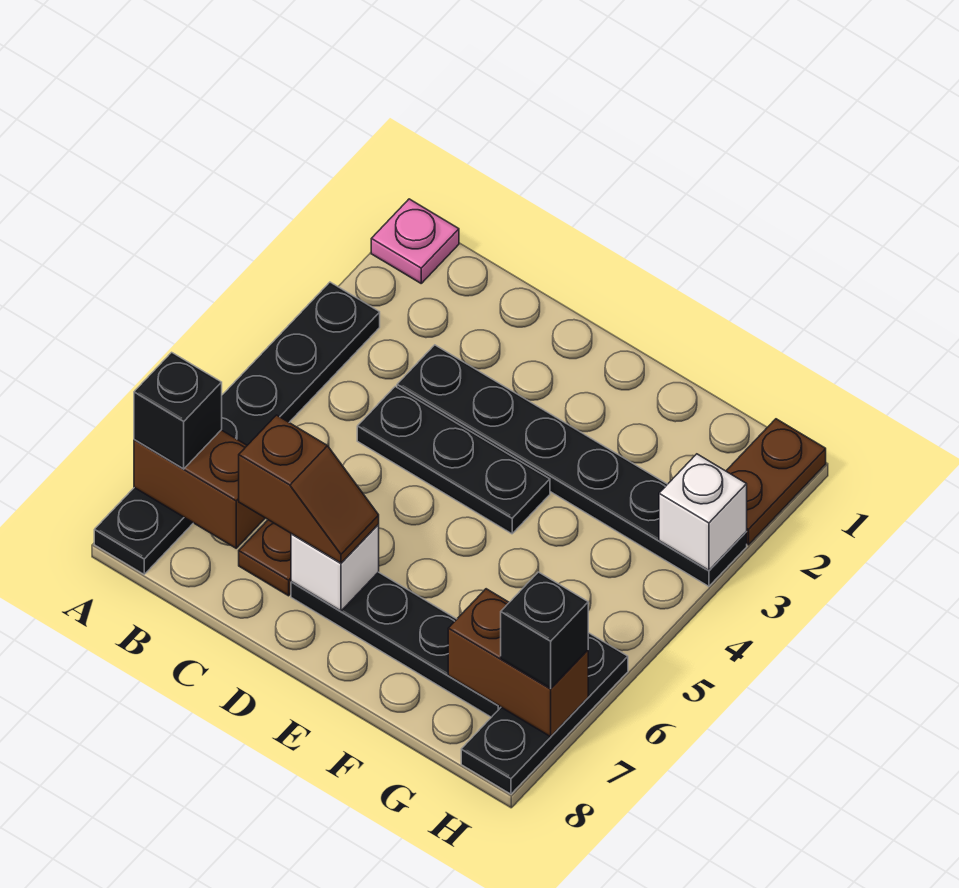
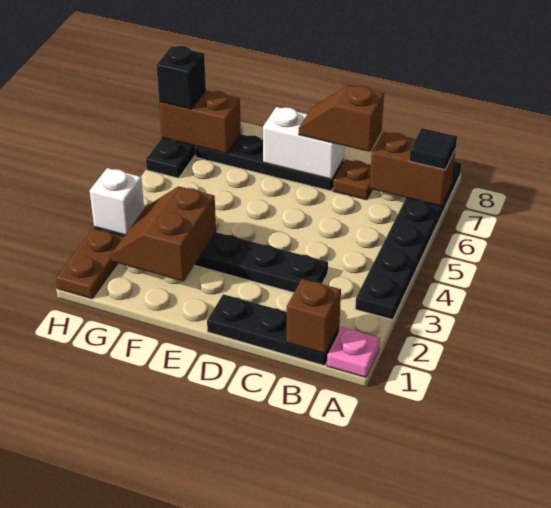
black brick A7 level 3 -> black tile A7 level 3
none -> brown brick B1 level 2
black plate C4:E4 level 1 -> black plate B1:D1 level 1
white brick D7 level 2 -> white brick D7:E7 level 2
none -> brown slope F2:G3 level 2 top F

